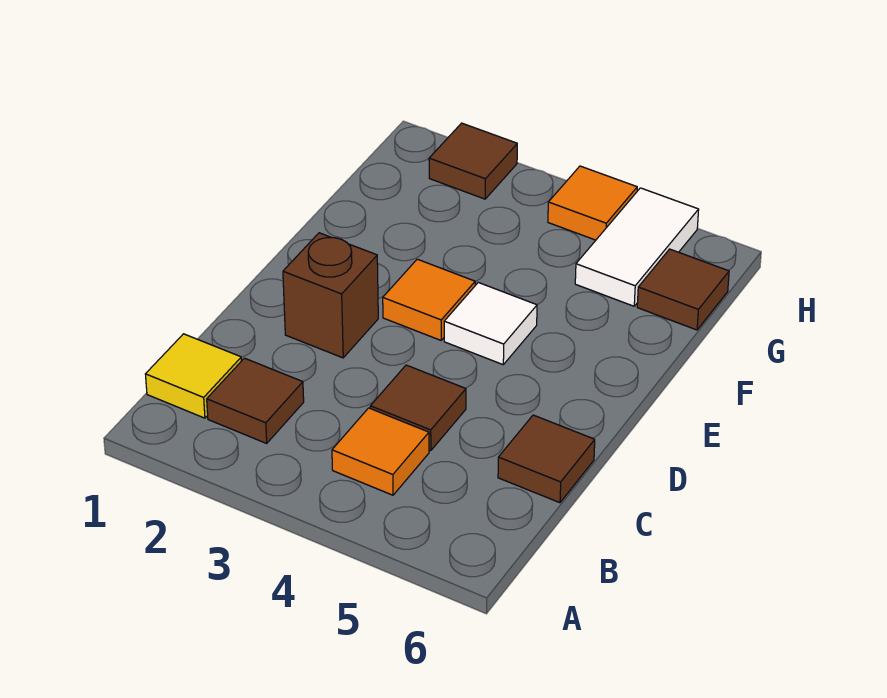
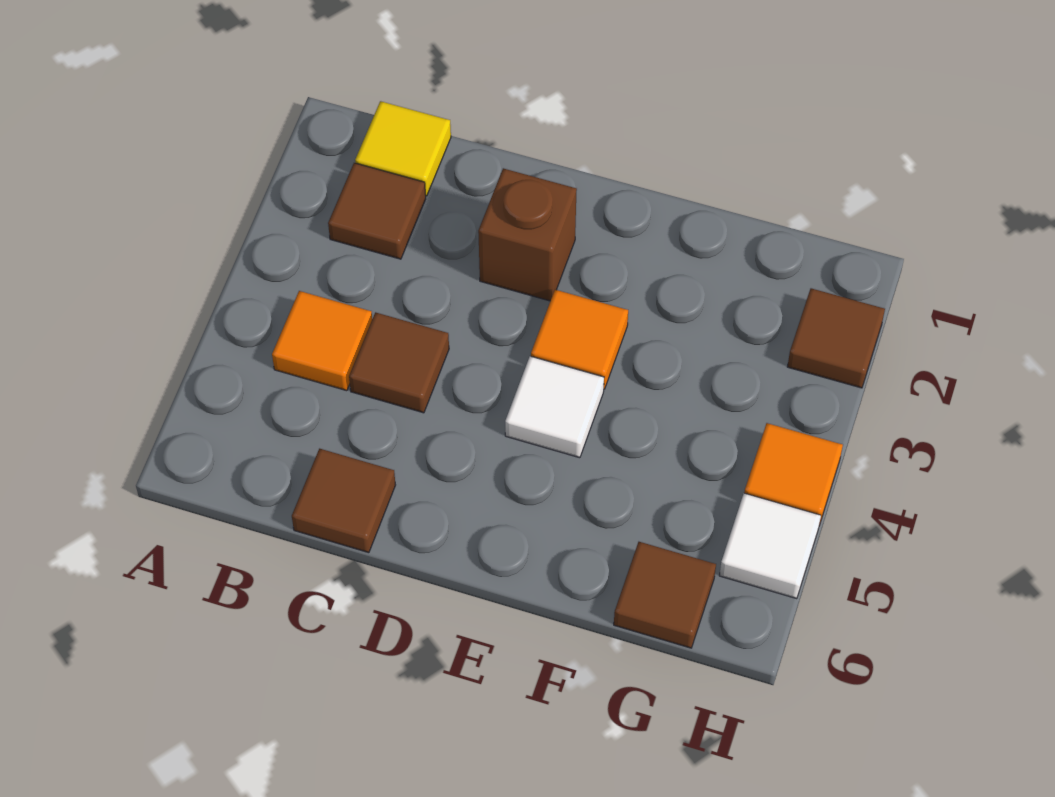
white tile G5:H5 level 1 -> white tile H5 level 1

